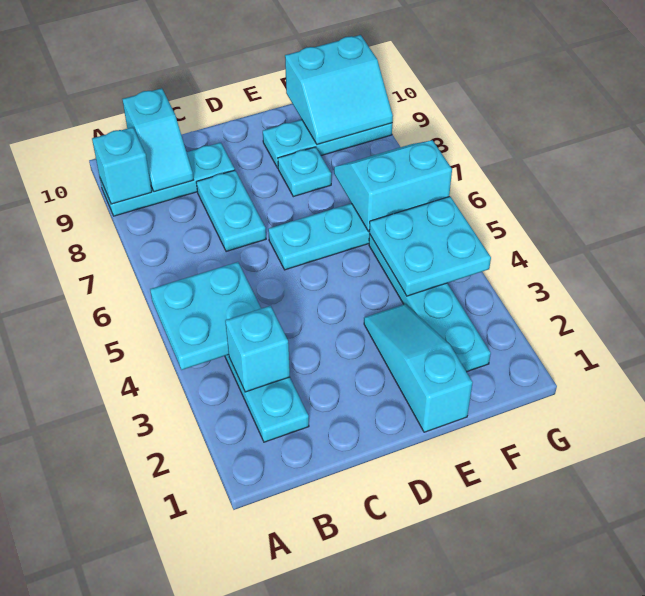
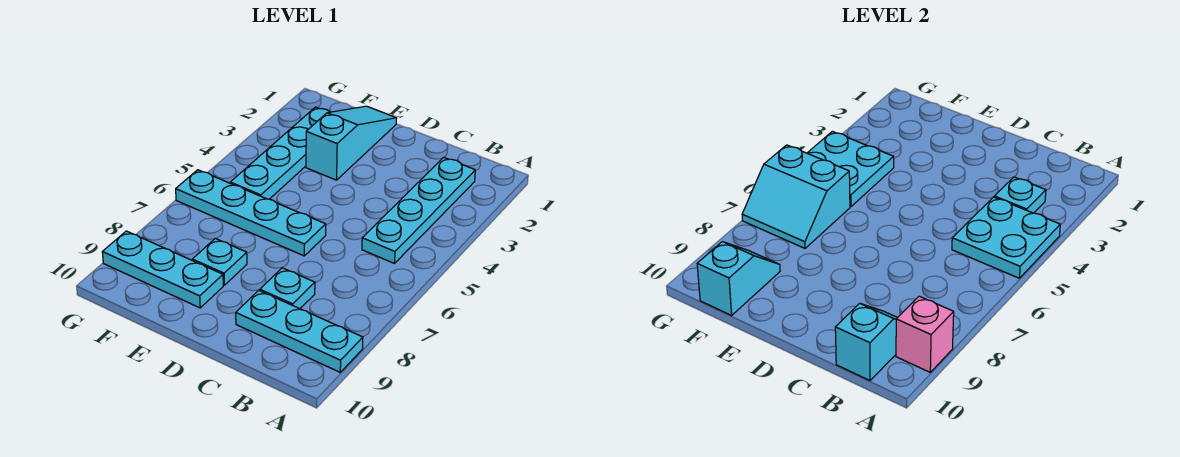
cyan brick A9 level 2 -> pink brick A9 level 2
cyan brick B3 level 2 -> cyan plate B3 level 2
cyan plate C7:C8 level 1 -> cyan plate C8 level 1
cyan slope E1:E3 level 1 top 1 -> cyan slope E1:E3 level 1 top 3
cyan slope F9:G10 level 2 top 10 -> cyan slope F9:F10 level 2 top 10

